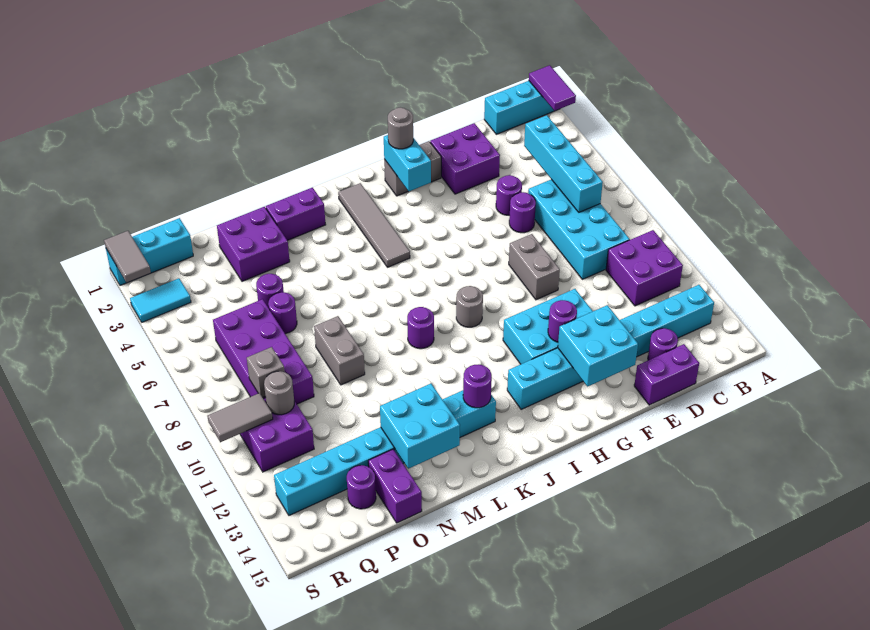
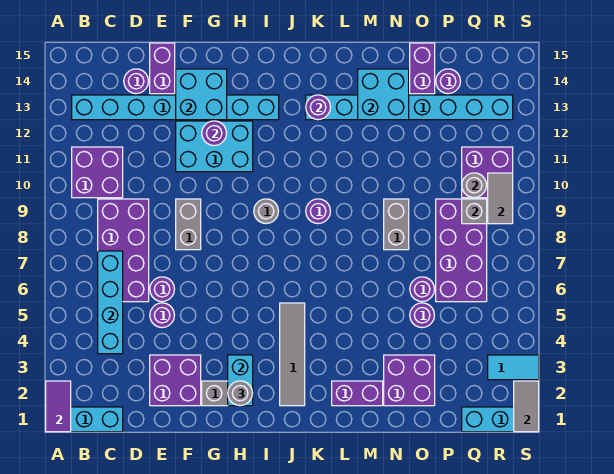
cyan brick C6:D9 level 1 -> purple brick C6:D9 level 1
purple brick D15:E15 level 1 -> purple brick E14:E15 level 1
grey tile R10:S10 level 2 -> grey tile R9:R10 level 2

